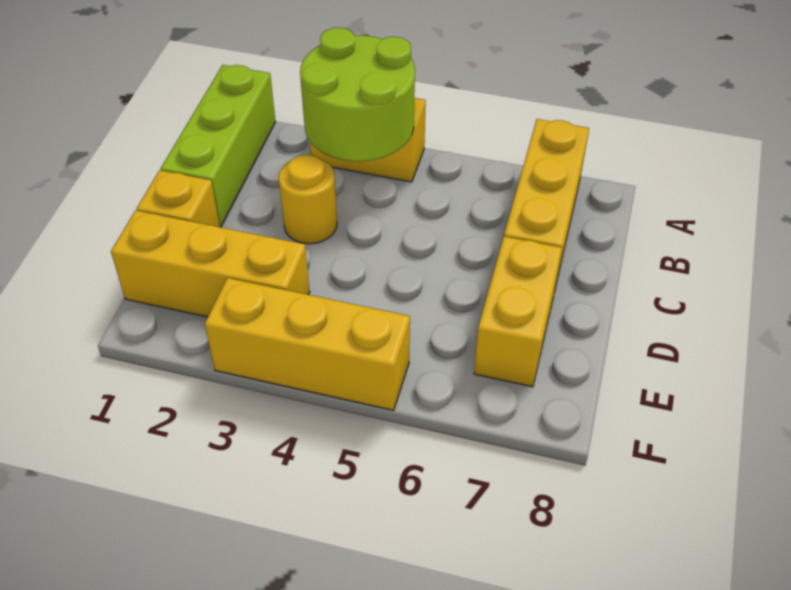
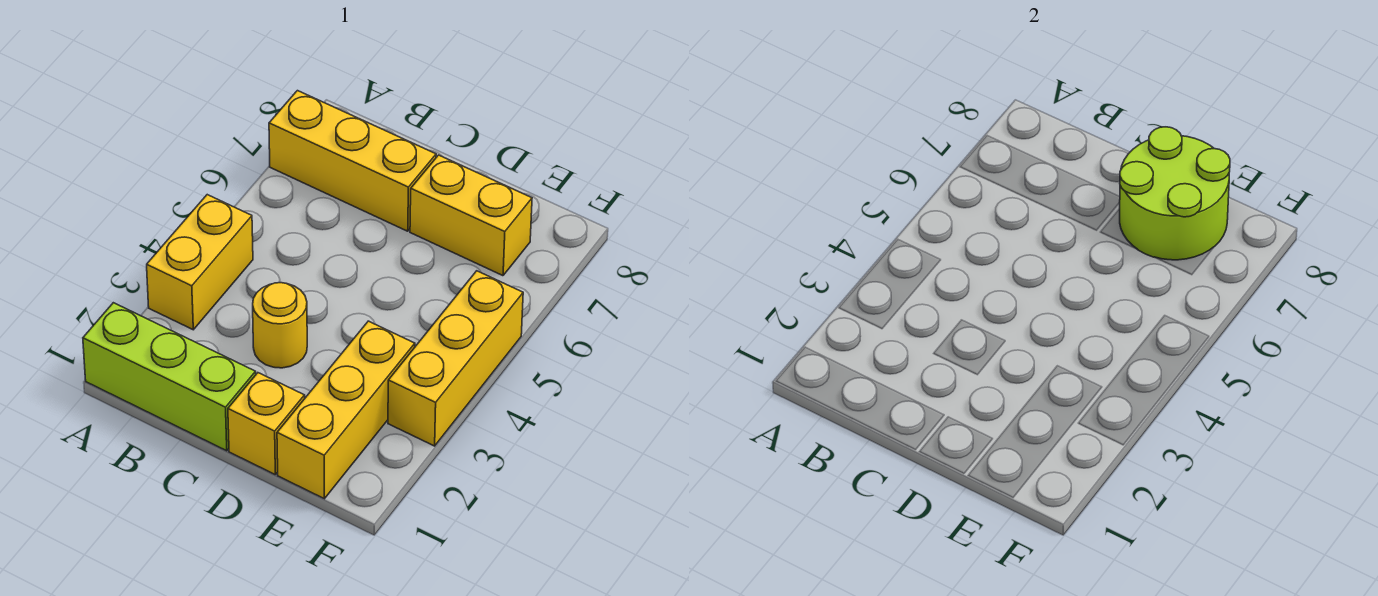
lime round brick A3:B4 level 2 -> lime round brick D7:E8 level 2

